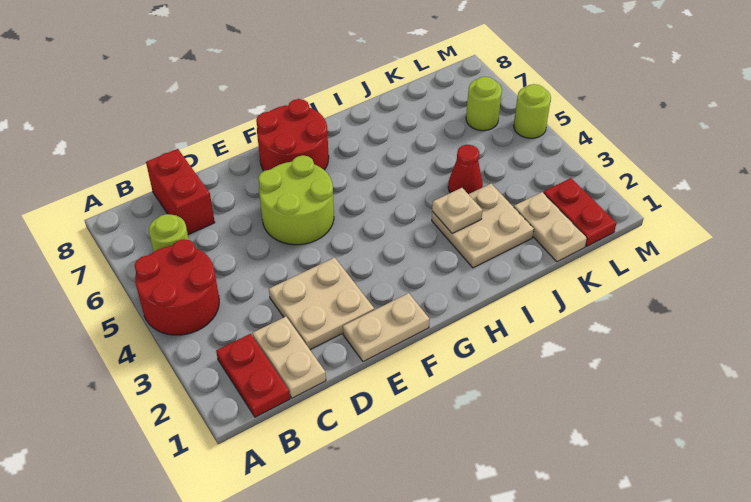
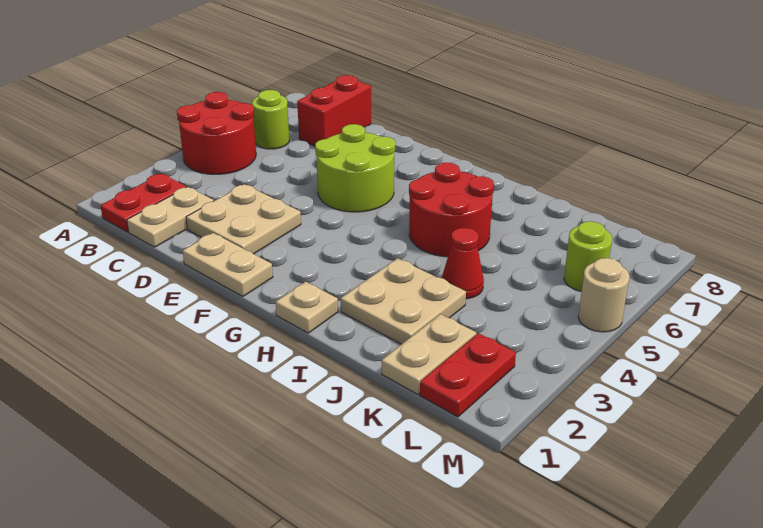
red round brick F7:G8 level 1 -> red round brick H5:I6 level 1
tan plate I3 level 2 -> tan plate H1 level 1
lime round brick M5 level 1 -> tan round brick M5 level 1

